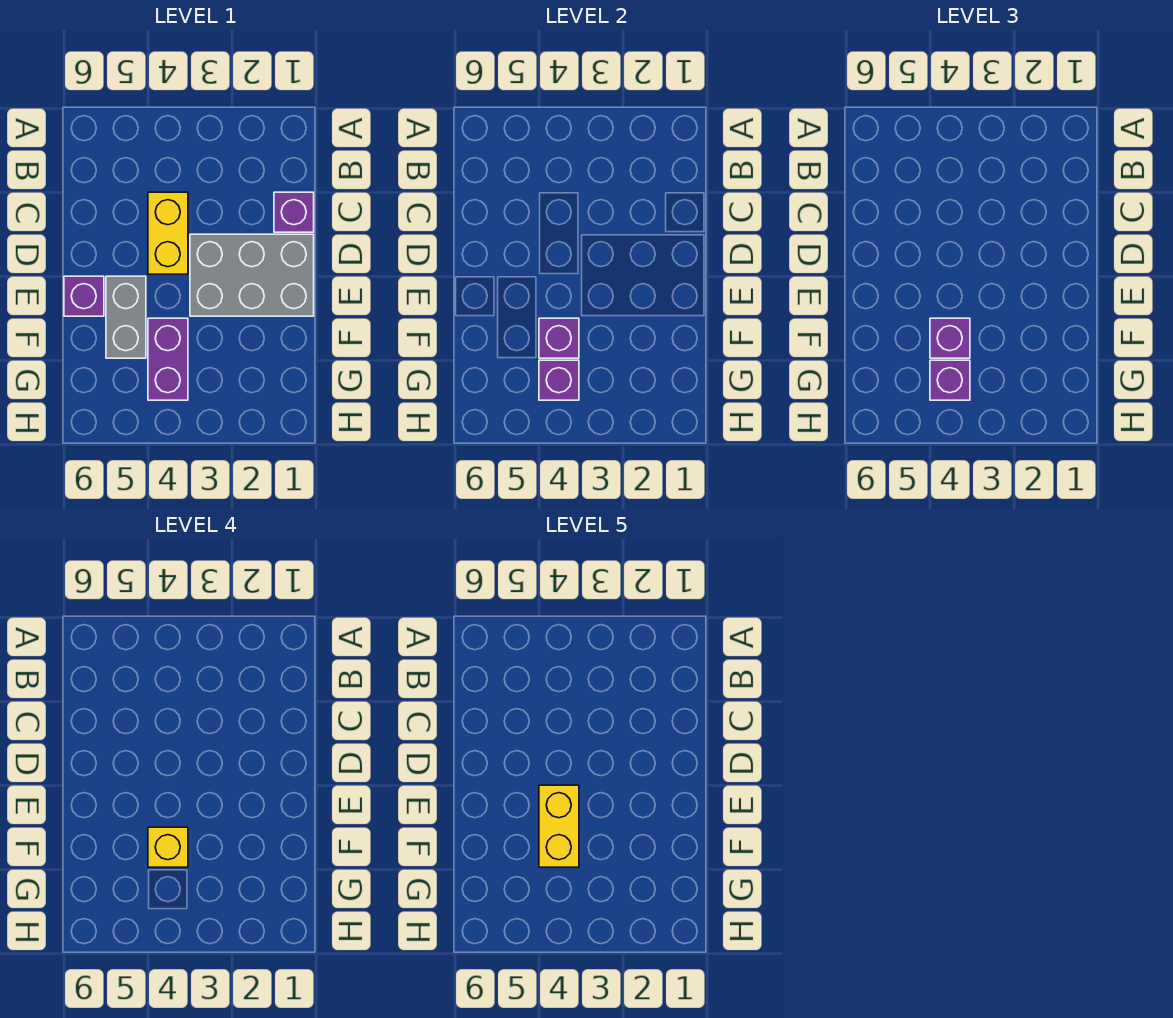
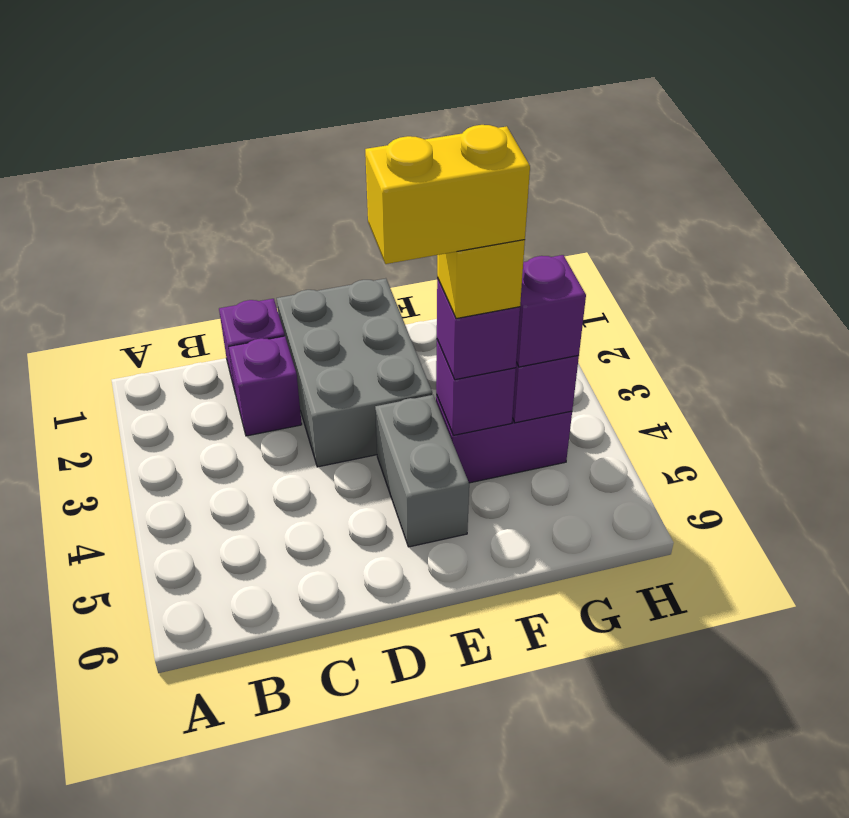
yellow brick C4:D4 level 1 -> none
grey brick E5:F5 level 1 -> grey brick E4:E5 level 1
purple brick E6 level 1 -> purple brick C2 level 1

